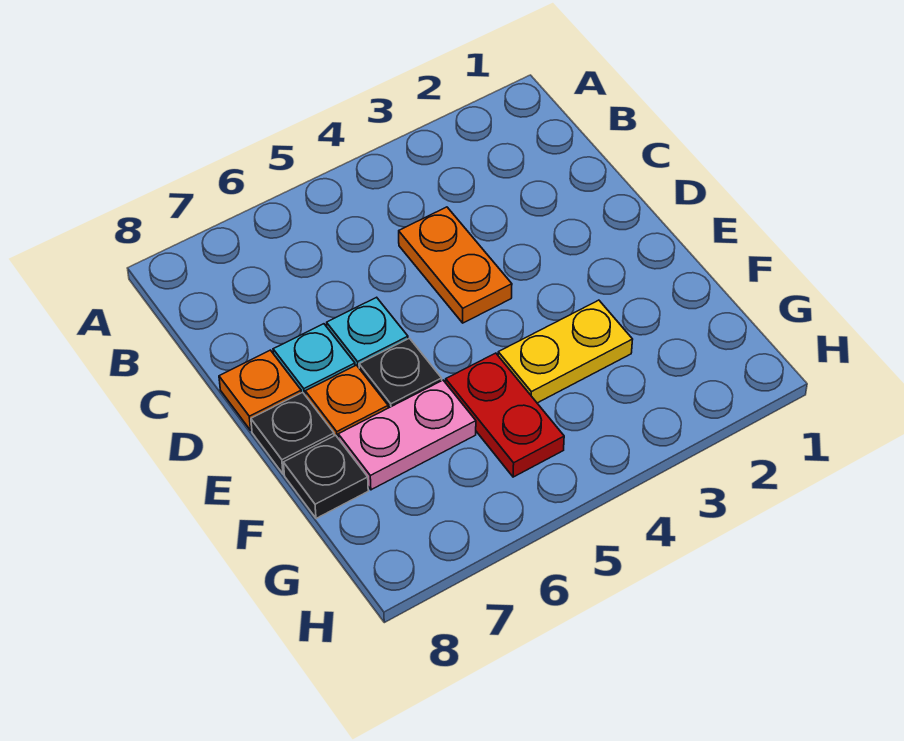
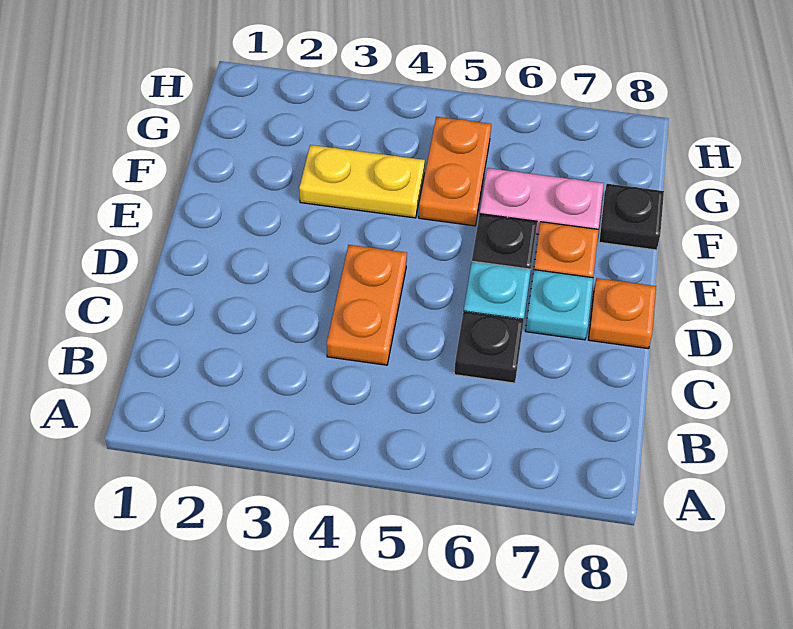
black plate E8 level 1 -> black plate C6 level 1
red plate F5:G5 level 1 -> orange plate F5:G5 level 1

